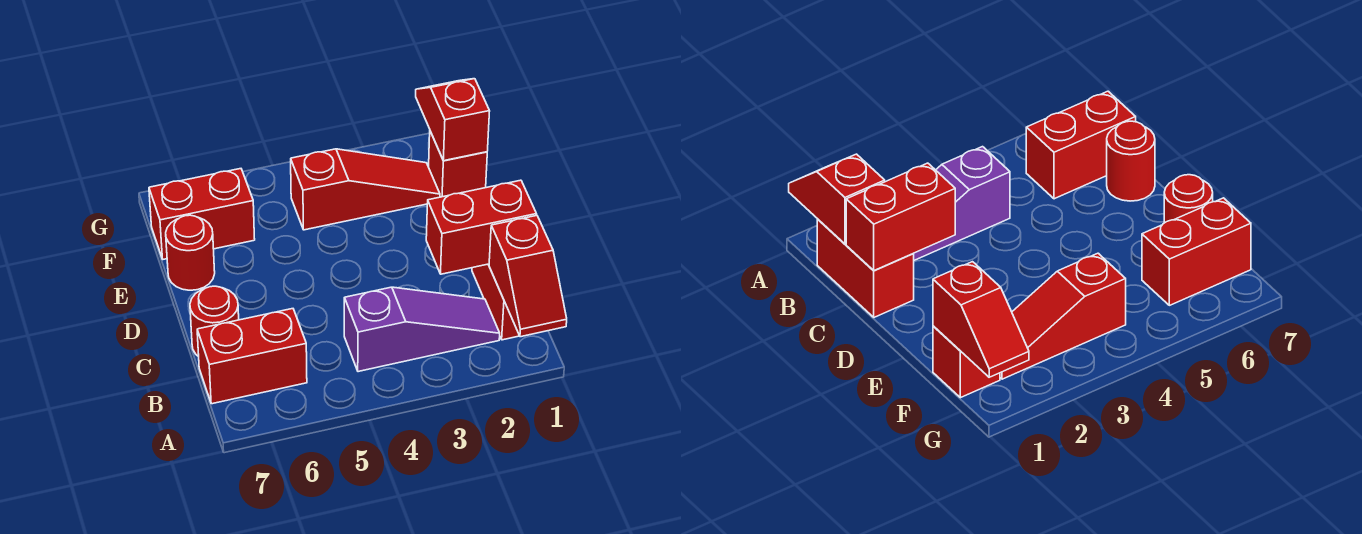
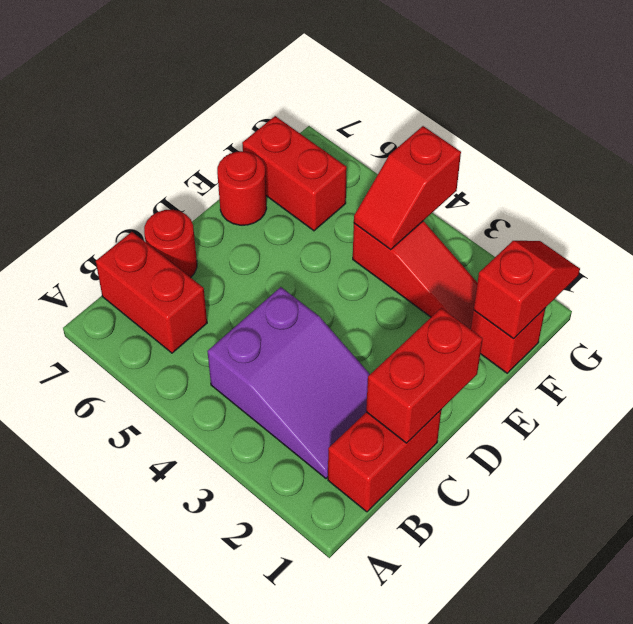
red slope A1:B1 level 2 top B -> red slope F4:G4 level 2 top G
purple slope B2:B4 level 1 top 4 -> purple slope B2:C4 level 1 top 4
red brick C1:C2 level 2 -> red brick C1:D1 level 2

